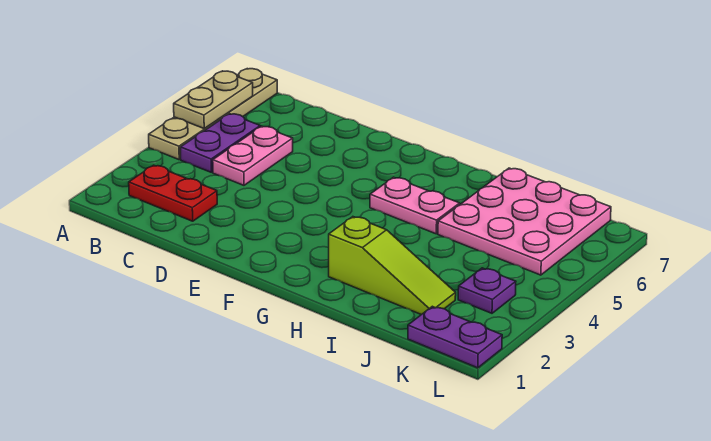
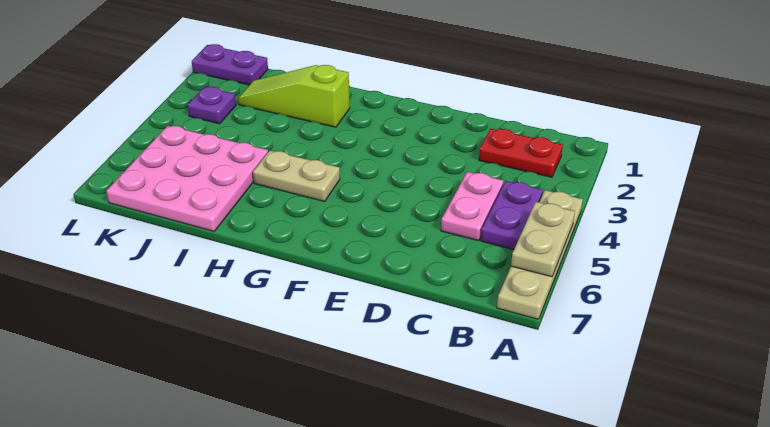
pink plate G5:H5 level 1 -> tan plate G5:H5 level 1

